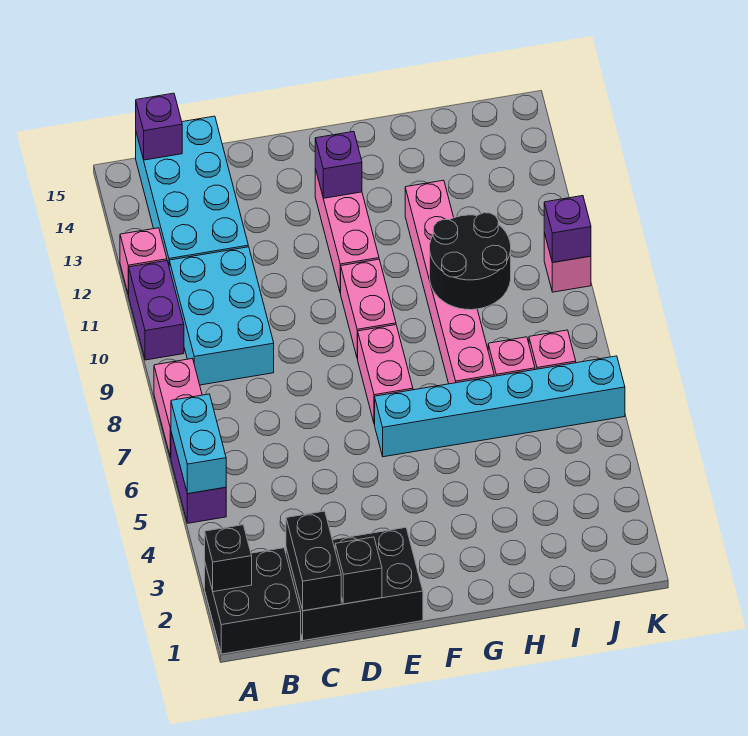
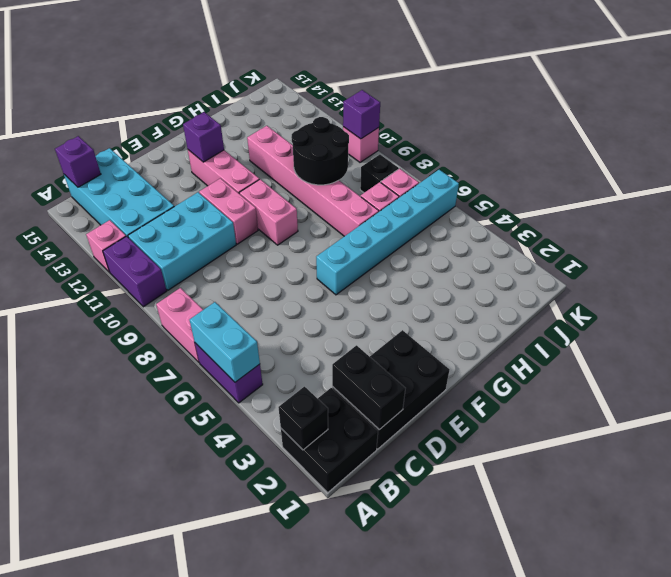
cyan brick B9:C11 level 1 -> cyan brick B10:D11 level 1
black brick D1 level 2 -> black brick J8 level 1
pink brick F7:F8 level 1 -> pink brick E10:E11 level 1

